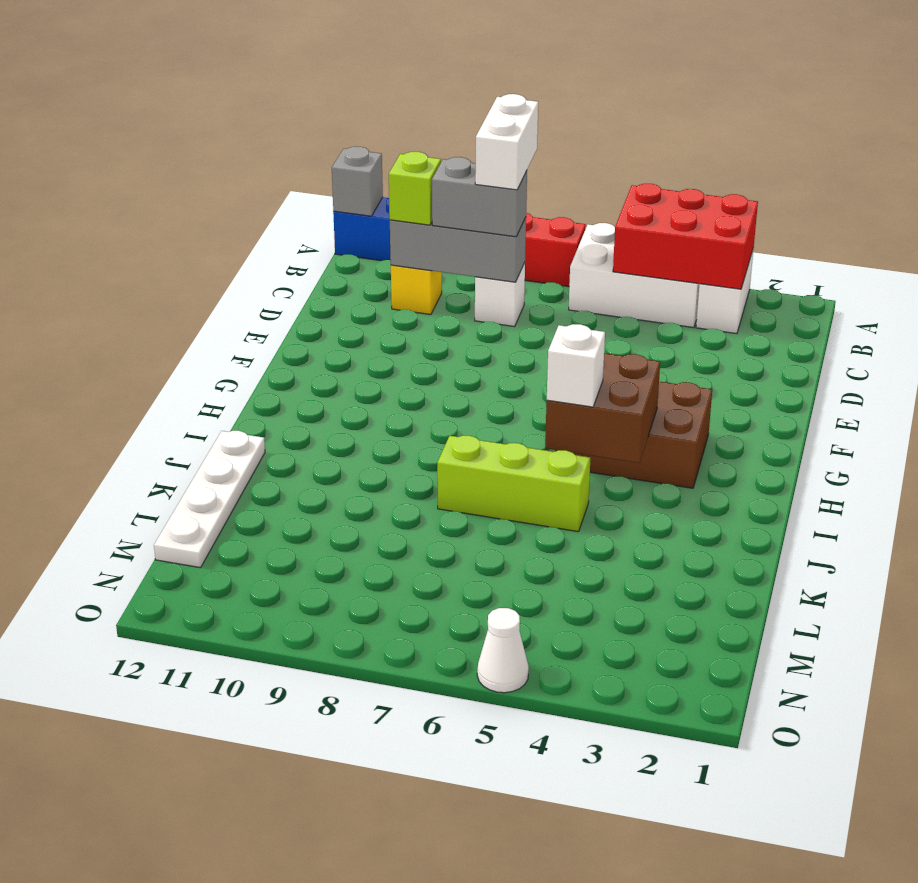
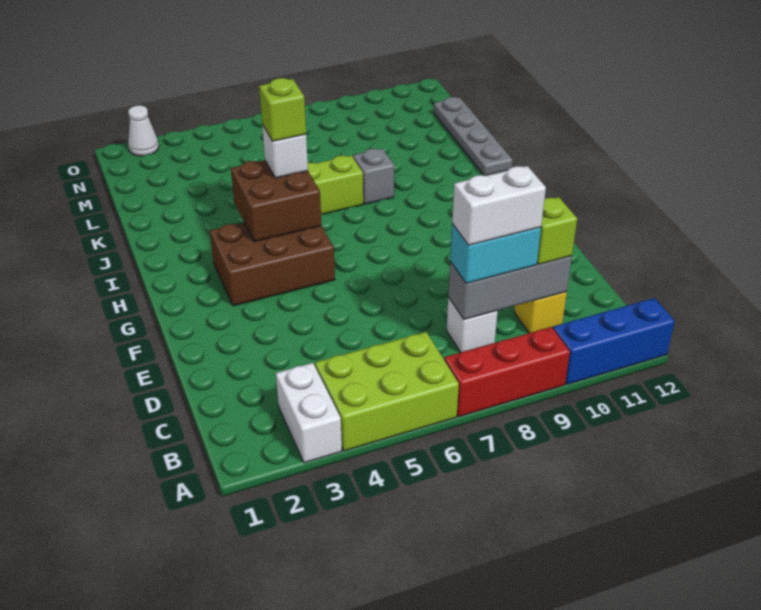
red brick A3:B5 level 2 -> none
white brick A4:B6 level 1 -> lime brick A4:B6 level 1
grey brick A12 level 2 -> grey brick J8 level 1
white brick B8:C8 level 4 -> white brick C8:C9 level 4
grey brick C8:C9 level 3 -> cyan brick C8:C9 level 3
none -> lime brick I5 level 4
white plate J12:M12 level 1 -> grey plate J12:M12 level 1
white cone O5 level 1 -> white cone O2 level 1

